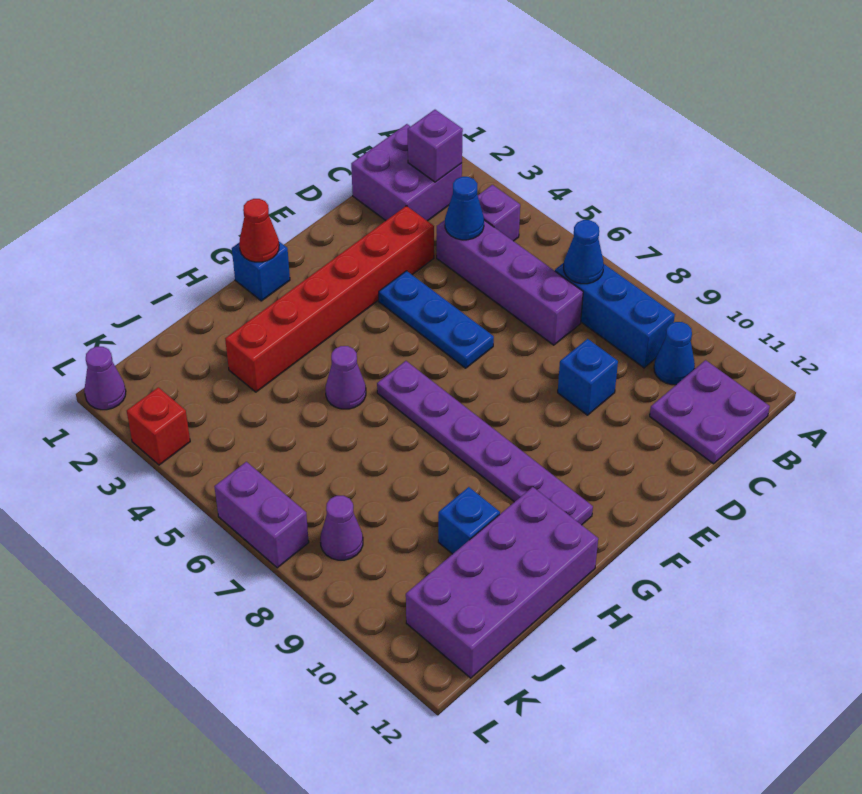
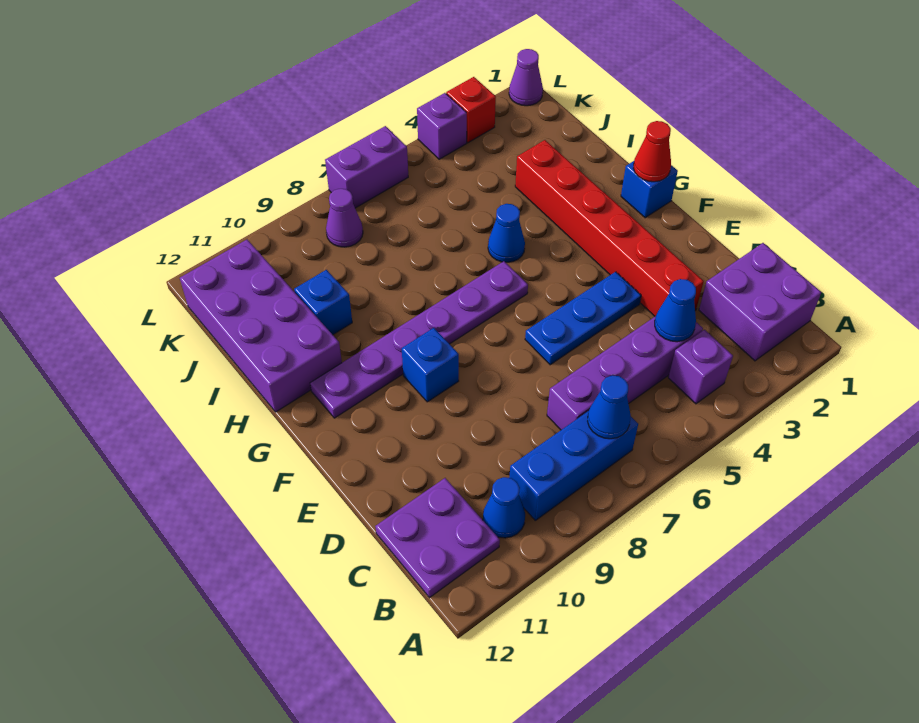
purple brick B2 level 2 -> purple brick L4 level 1
blue brick D9 level 1 -> blue brick F9 level 1
purple cone H5 level 1 -> blue cone H5 level 1

